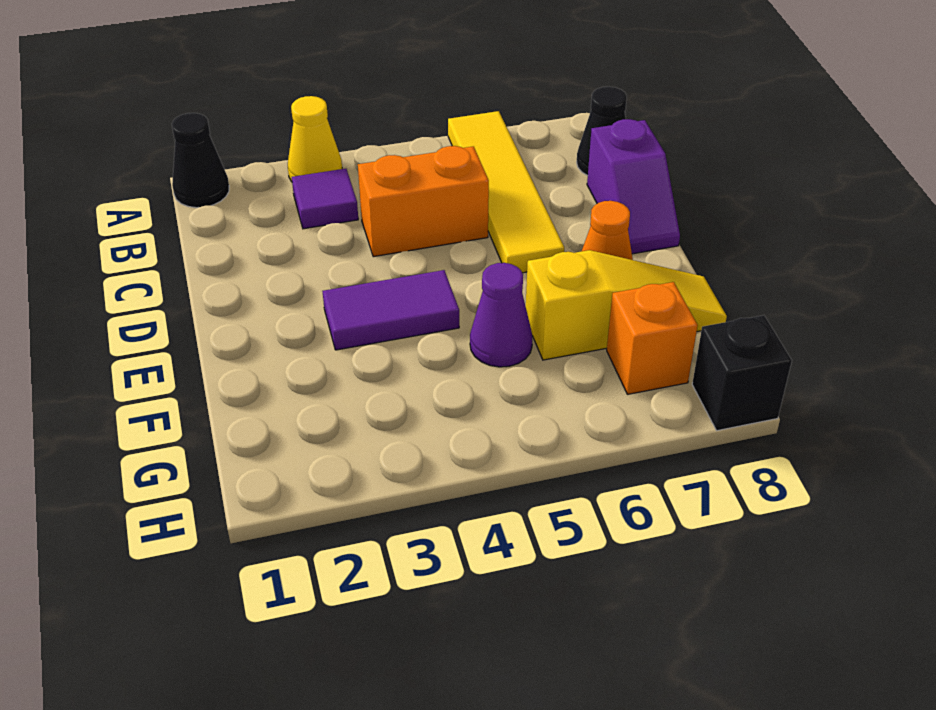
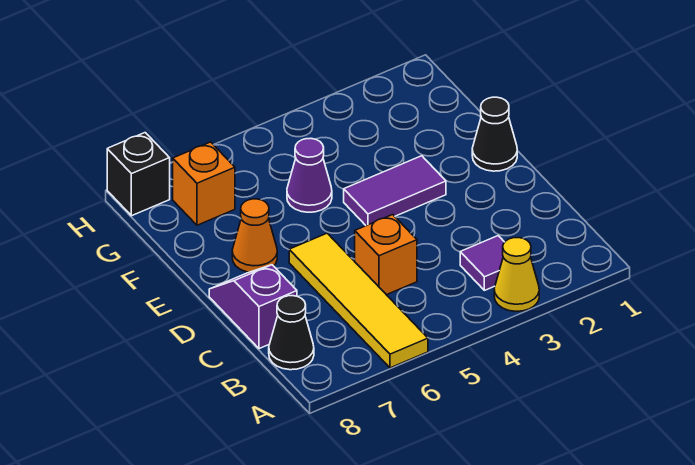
black cone A1 level 1 -> black cone E1 level 1
orange brick C4:C5 level 1 -> orange brick C5 level 1
yellow slope F6:F8 level 1 top 6 -> none

